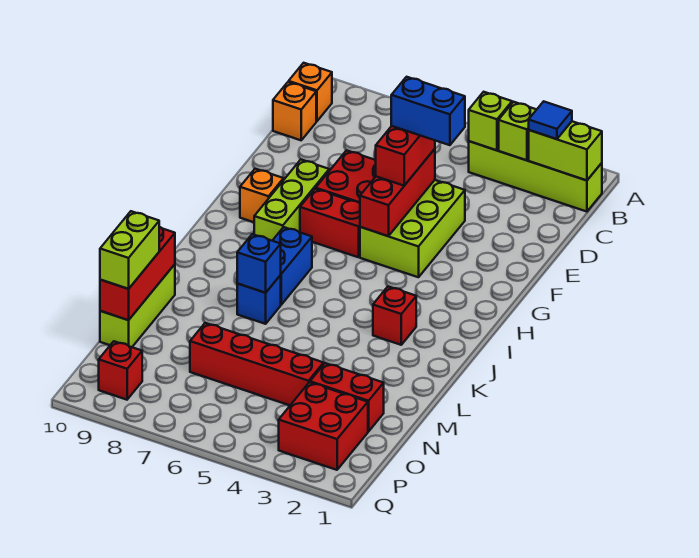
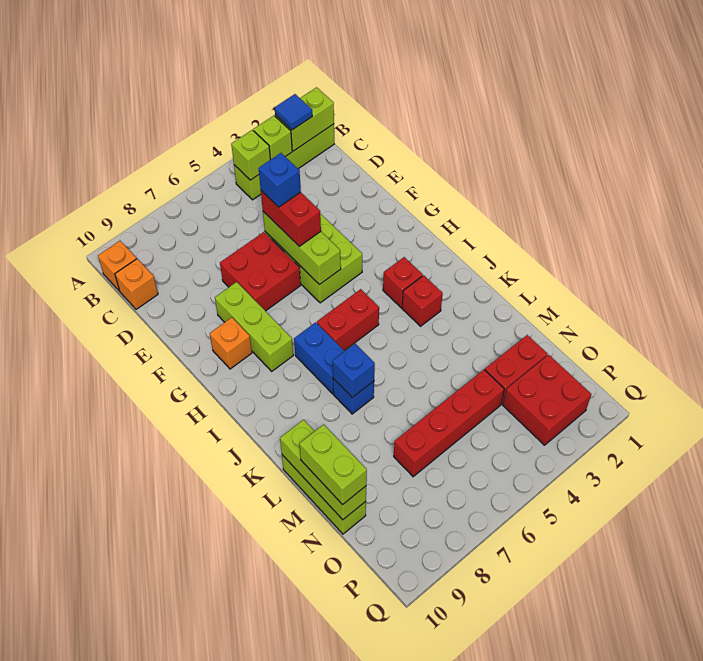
blue brick E4:E5 level 4 -> blue brick E5 level 4
red brick E5:G5 level 2 -> lime brick E5:G5 level 2
red brick G6:G7 level 1 -> red brick I5:I6 level 1
red brick L10:N10 level 2 -> lime brick L10:N10 level 2
red brick P9 level 1 -> red brick I3 level 1

